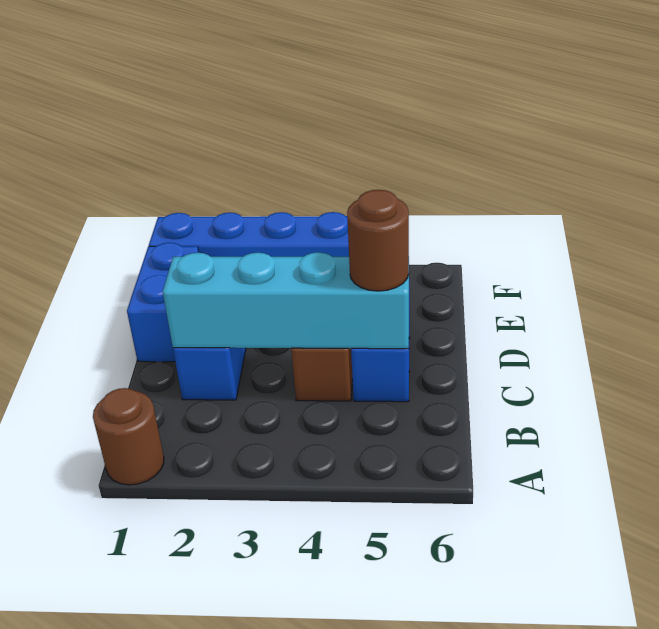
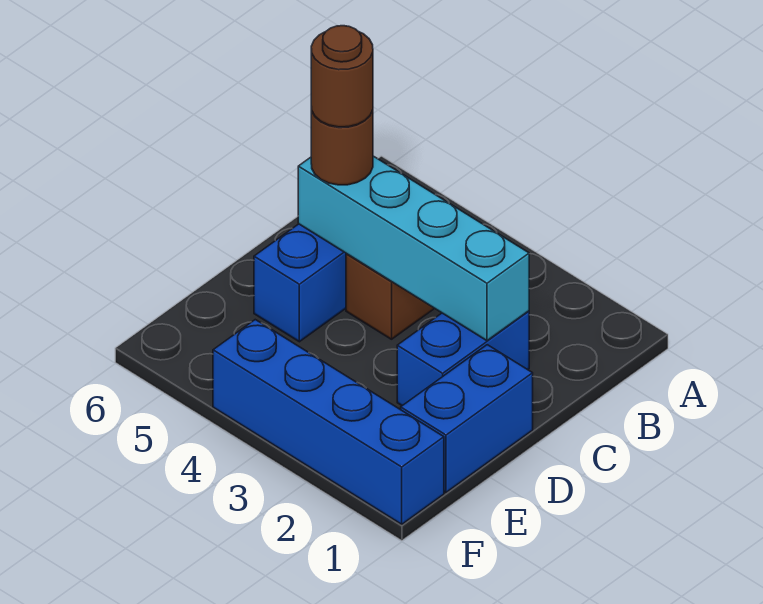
brown round brick A1 level 1 -> brown round brick C5 level 4

